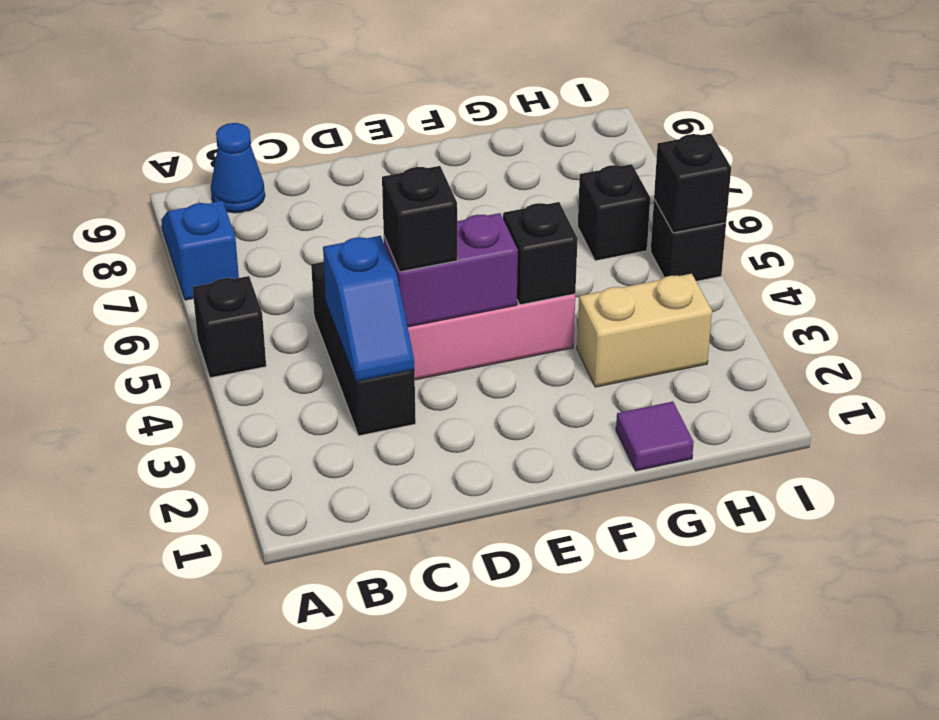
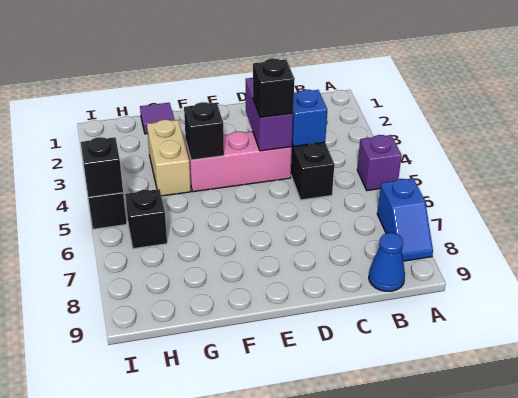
black brick A5 level 1 -> purple brick A5 level 1
purple brick D4:E4 level 2 -> purple brick D3:D4 level 2
tan brick G3:H3 level 1 -> tan brick G3:G4 level 1

